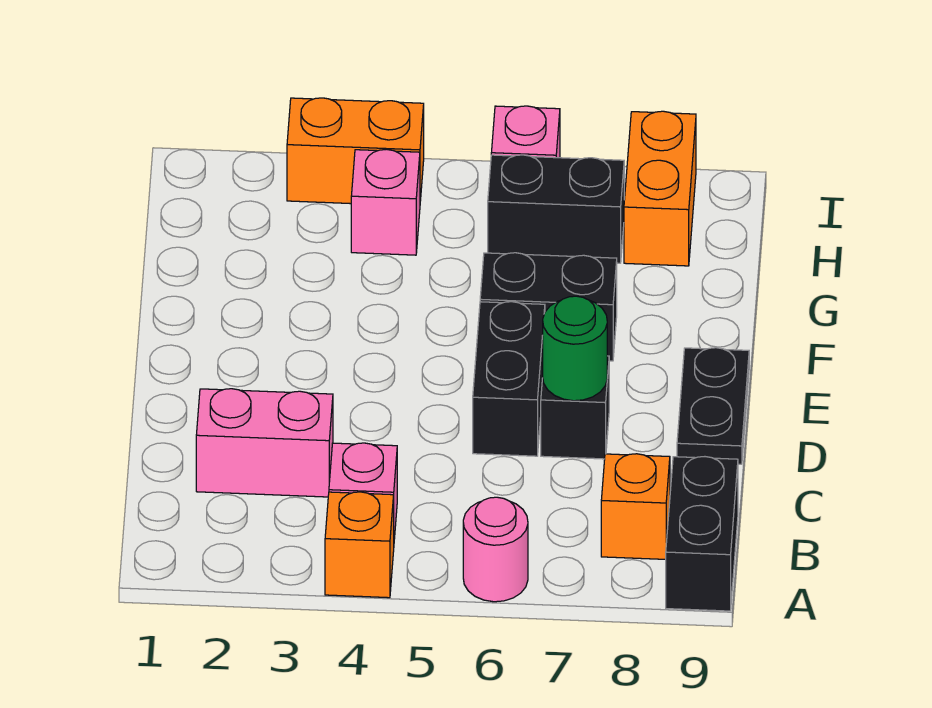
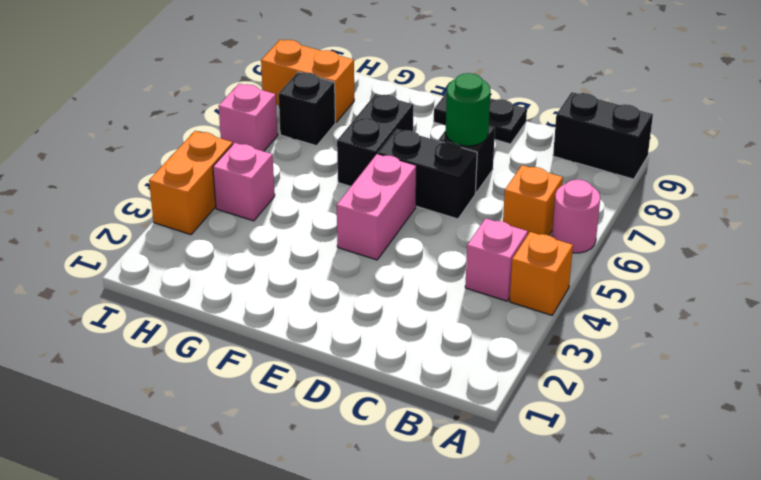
orange brick B8 level 1 -> orange brick B6 level 1
pink brick C2:C3 level 1 -> pink brick E4:E5 level 1
black brick H6:H7 level 1 -> black brick H7 level 1

